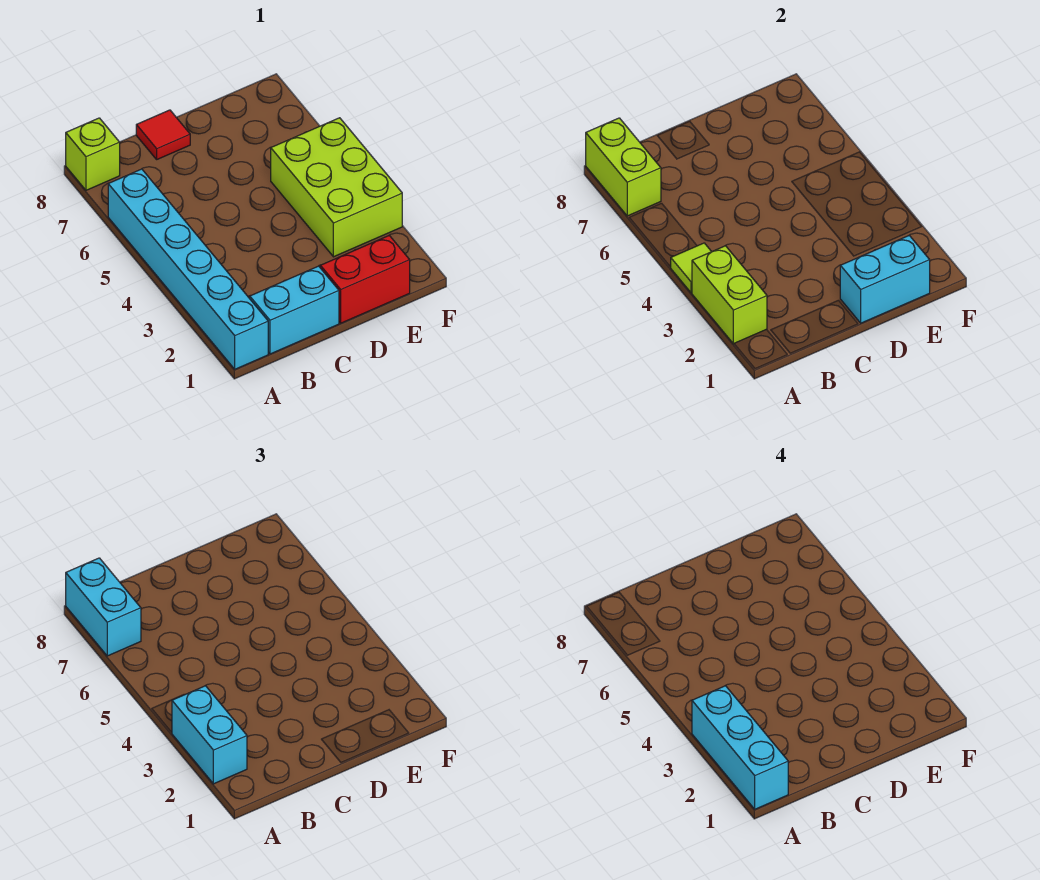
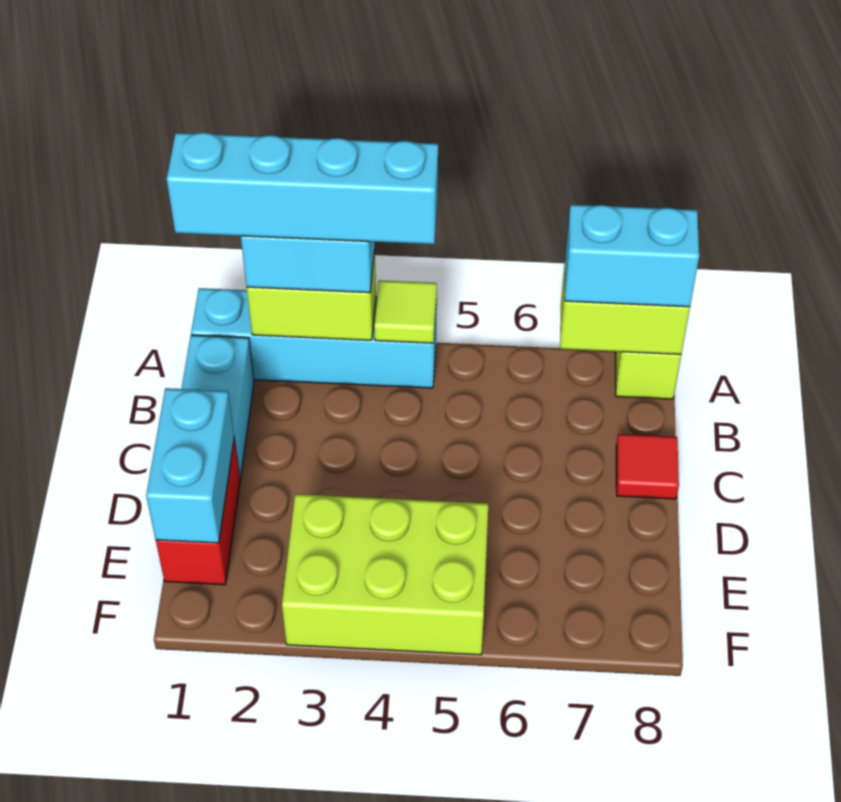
cyan brick A1:A6 level 1 -> cyan brick A1:A4 level 1
cyan brick A1:A3 level 4 -> cyan brick A1:A4 level 4

